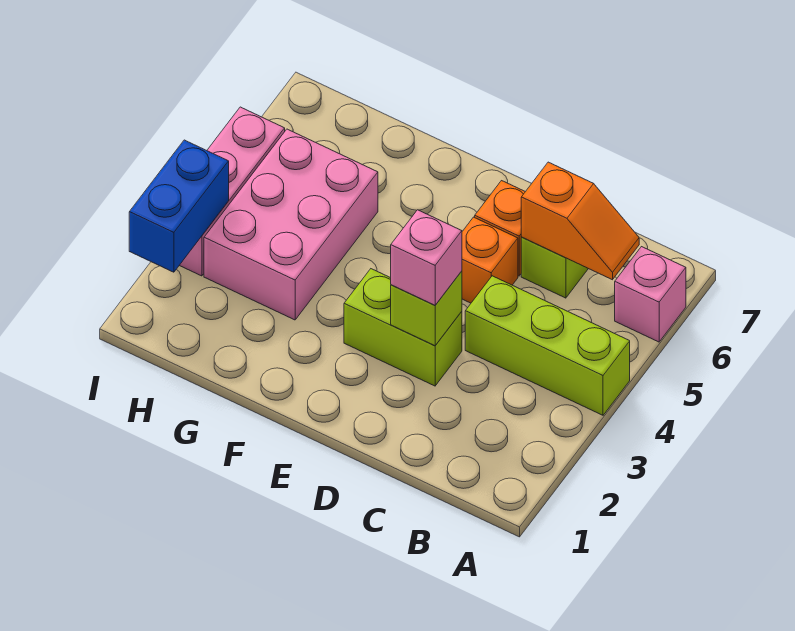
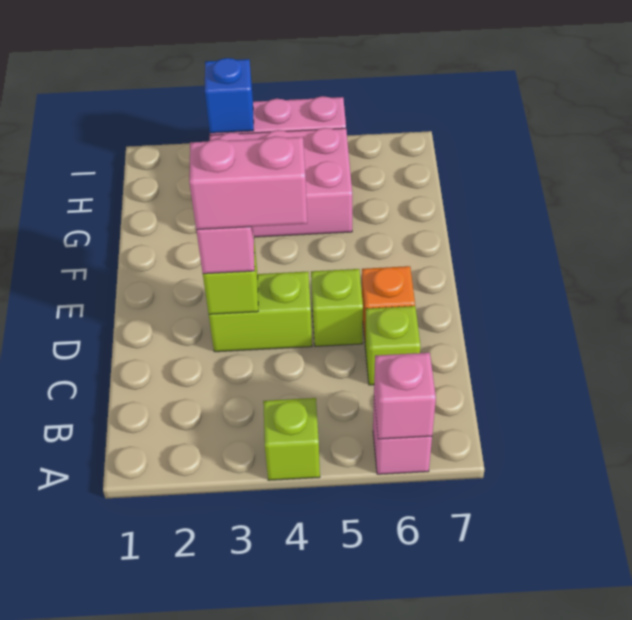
lime brick A4:C4 level 1 -> lime brick A4 level 1
none -> pink brick A6 level 2
orange slope B6:C6 level 2 top C -> none
lime brick D3:E3 level 1 -> lime brick D3:D4 level 1
none -> pink brick D3:D4 level 4
orange brick D5 level 1 -> lime brick D5 level 1
blue brick I2:I3 level 2 -> blue brick I3 level 2

